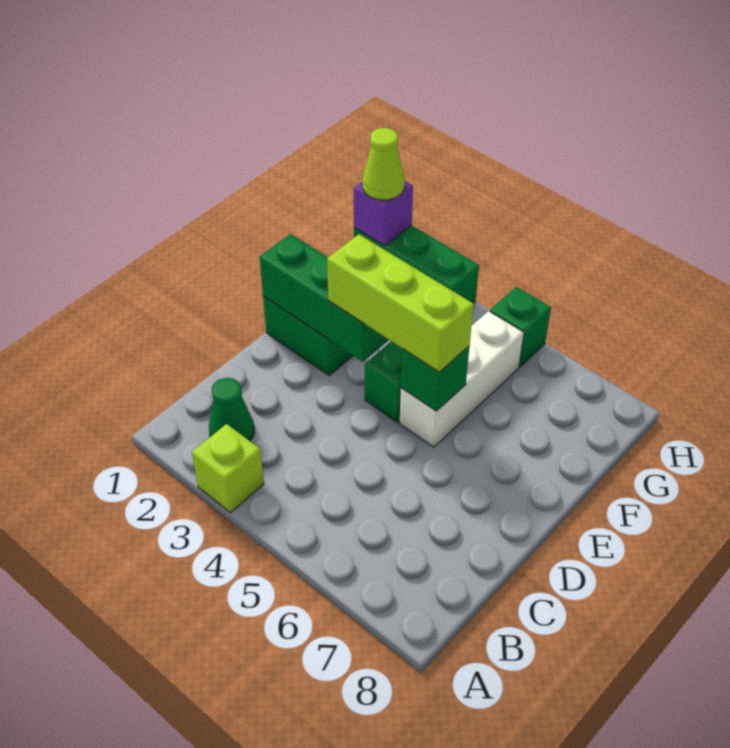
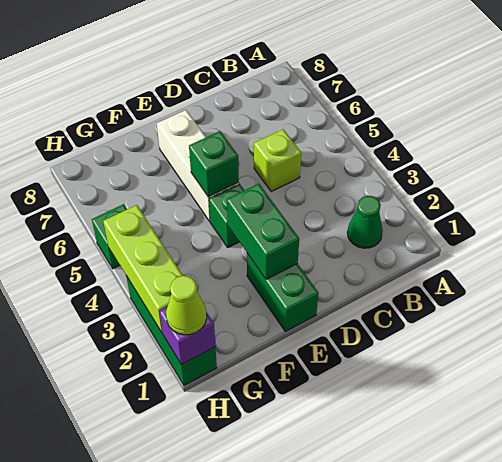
lime brick A3 level 1 -> lime brick C5 level 1
green brick E1:E3 level 2 -> green brick E2:E3 level 2
lime brick E3:E5 level 3 -> lime brick H2:H4 level 2
white brick E5:G5 level 1 -> white brick E5:E7 level 1

